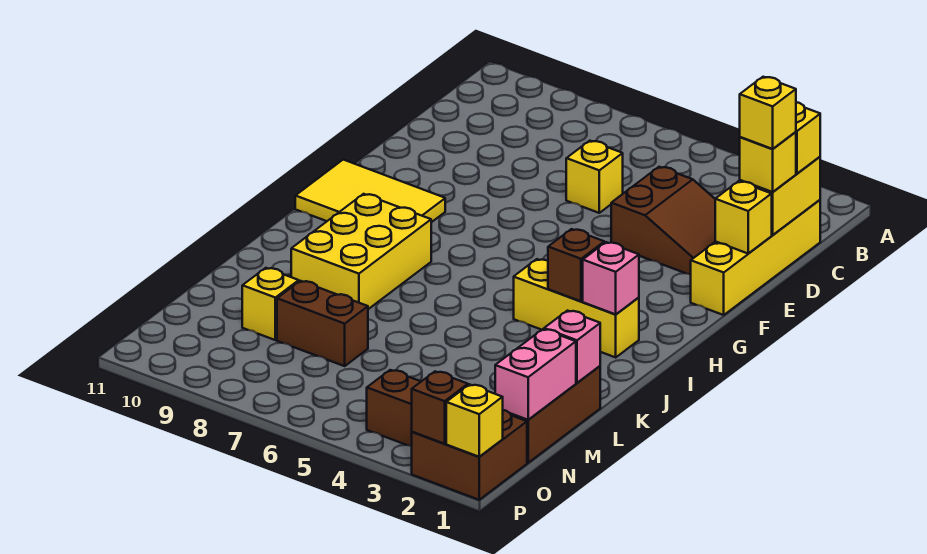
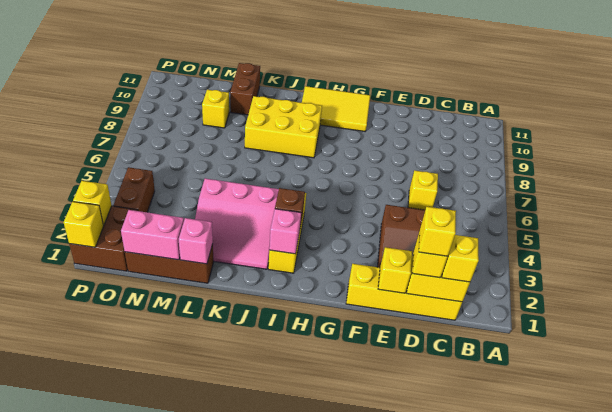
yellow tile G9:H11 level 1 -> yellow tile G10:I11 level 1
none -> pink slope J2:L4 level 1 top 4
brown brick M7:M8 level 1 -> brown brick L10:L11 level 1
brown brick P2 level 2 -> yellow brick P2 level 2

